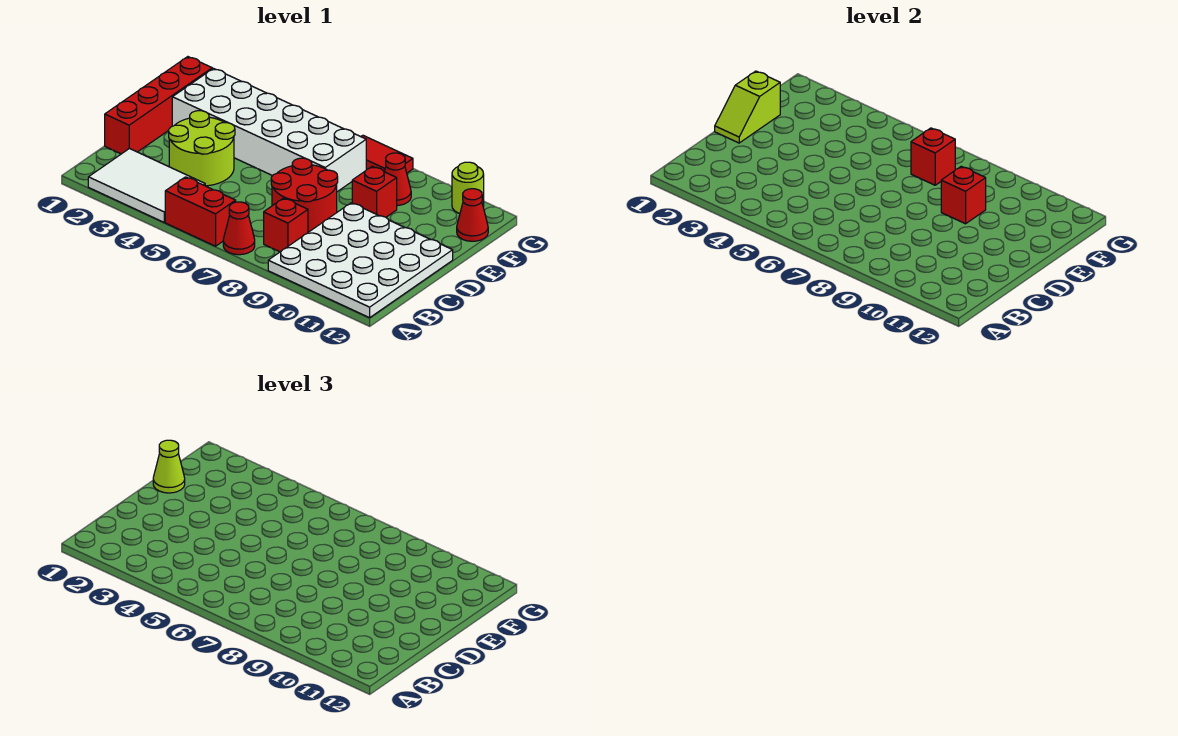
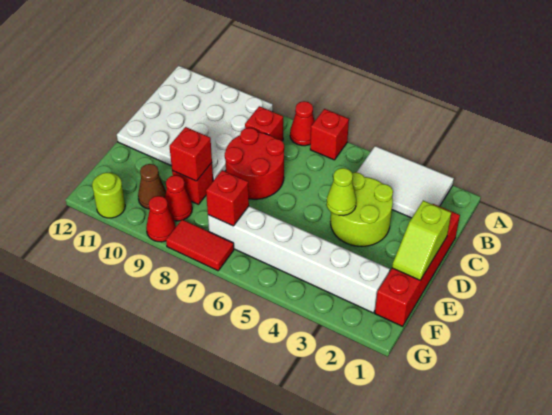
red brick A5:A6 level 1 -> red brick A6 level 1
lime slope D1:E1 level 2 top E -> lime slope D1:E1 level 2 top D
lime cone E1 level 3 -> lime cone D4 level 2
white brick E2:F7 level 1 -> white brick F2:F7 level 1
none -> brown cone F10 level 1
red cone F12 level 1 -> red cone G9 level 1

